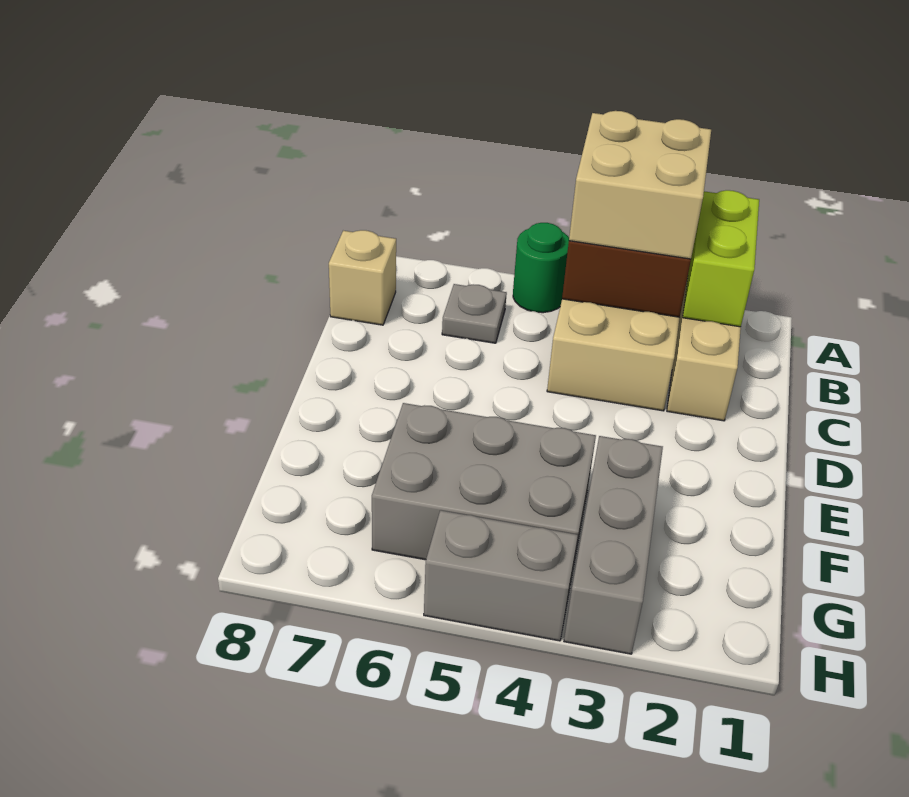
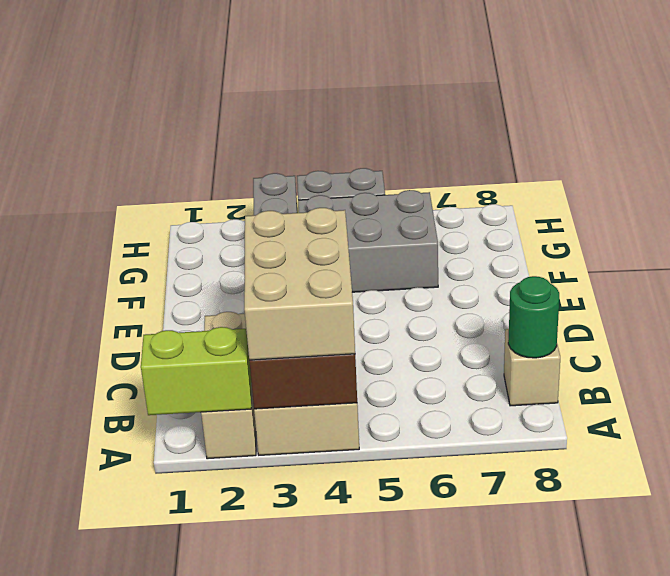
lime brick A2:B2 level 2 -> lime brick A1:A2 level 2
tan brick A3:B4 level 3 -> tan brick A3:C4 level 3
green round brick A5 level 1 -> green round brick B8 level 2
grey plate B6 level 1 -> none

